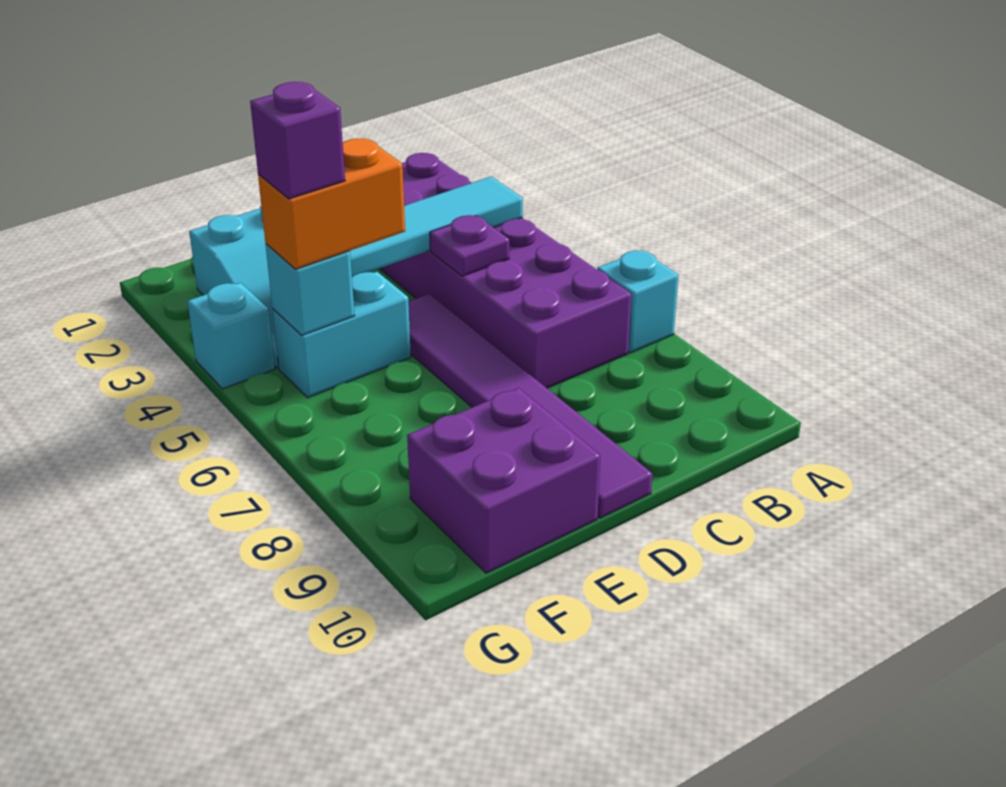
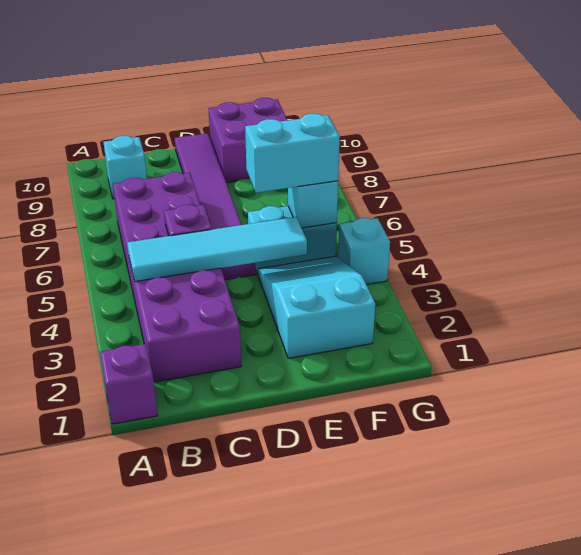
cyan brick A7 level 1 -> cyan brick B9 level 1
orange brick E5:F5 level 3 -> cyan brick E5:F5 level 3
purple brick F5 level 4 -> purple brick A1 level 1

